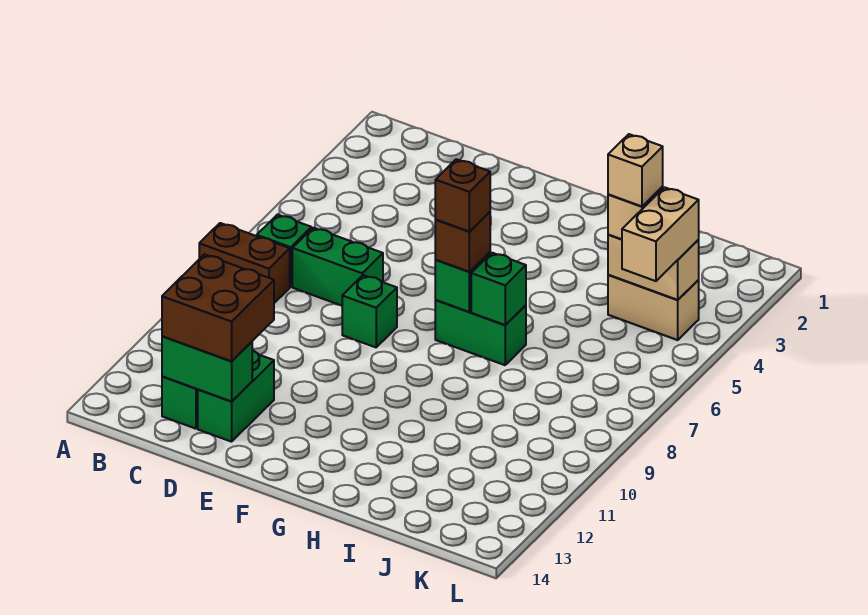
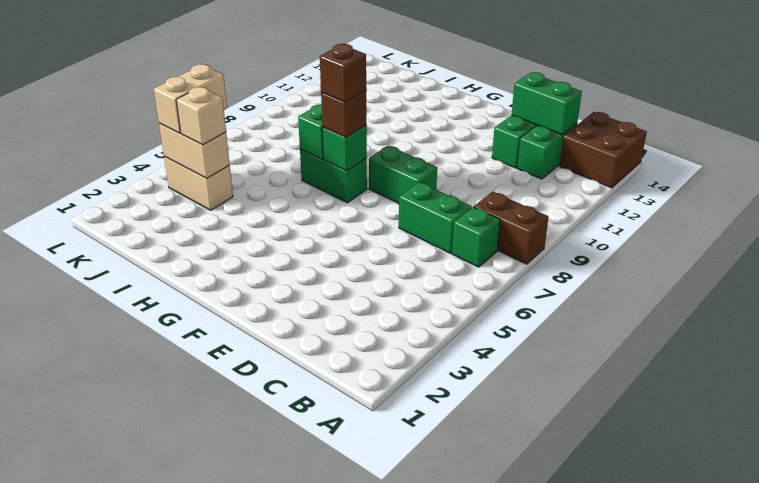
brown brick C12:D13 level 3 -> brown brick A13:B14 level 1
green brick E8 level 1 -> green brick E8:F8 level 1
tan brick J4 level 4 -> none

